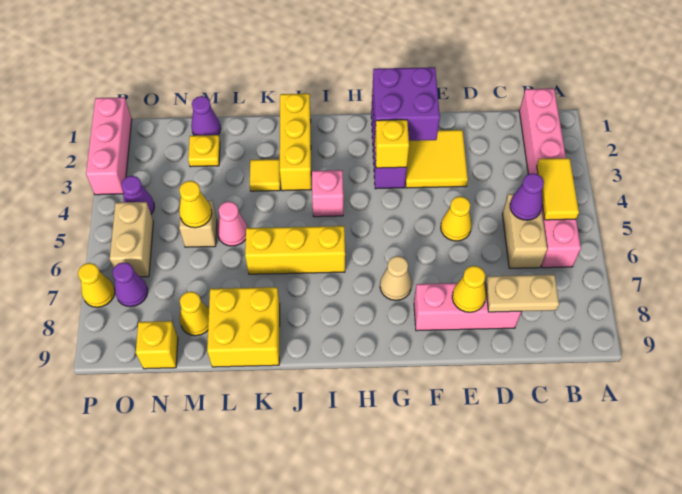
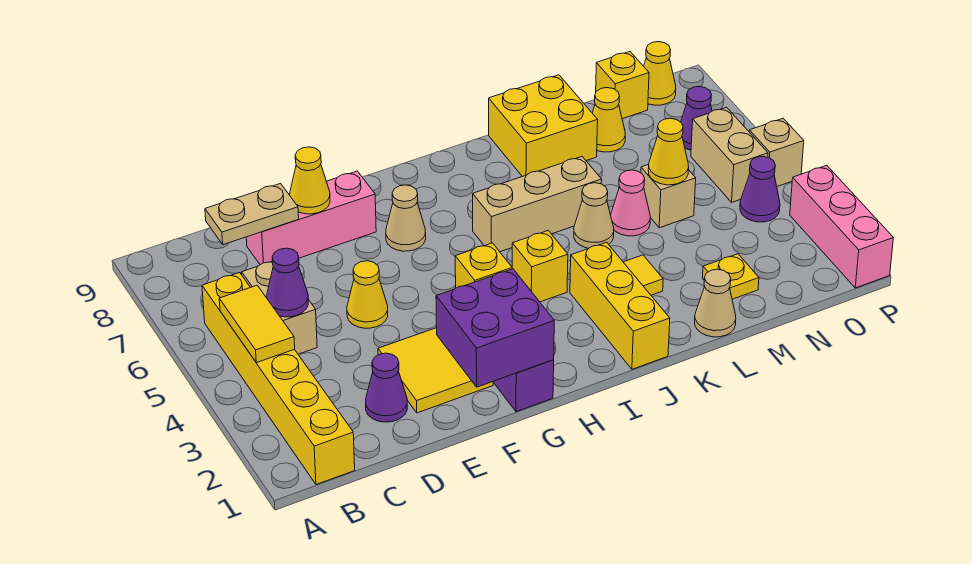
pink brick B1:B6 level 1 -> yellow brick B1:B6 level 1
pink brick I4 level 1 -> yellow brick I4 level 1
yellow brick I6:K6 level 1 -> tan brick I6:K6 level 1
none -> tan cone K5 level 1
none -> tan cone L1 level 1
purple cone M1 level 1 -> purple cone D2 level 1
none -> tan brick P5 level 1
yellow cone P7 level 1 -> yellow cone O9 level 1

